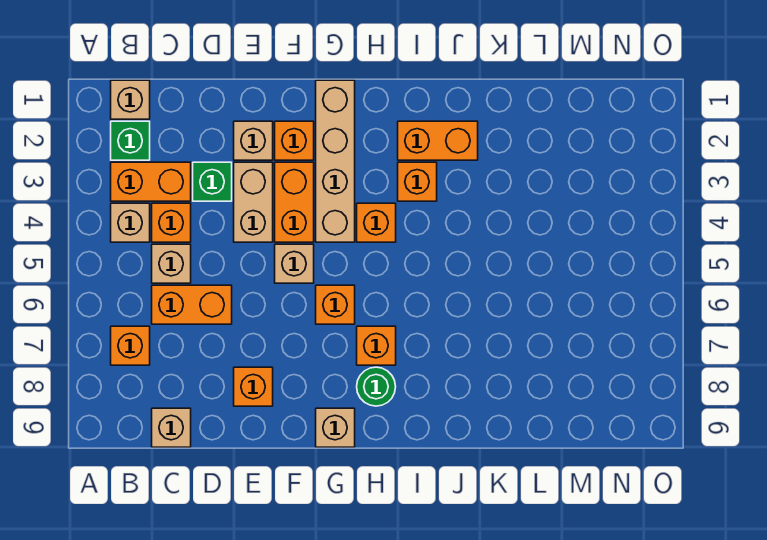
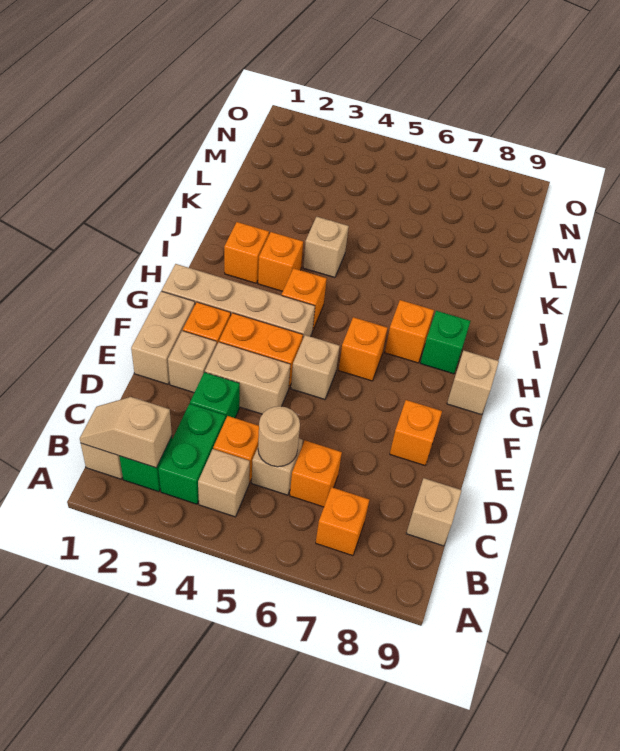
none -> tan slope B1:B2 level 2 top 2
orange brick B3:C3 level 1 -> green brick B3:C3 level 1
none -> tan round brick C5 level 2
orange brick C6:D6 level 1 -> orange brick C6 level 1
none -> tan brick E1:F1 level 1
green round brick H8 level 1 -> green brick H8 level 1
orange brick I2:J2 level 1 -> orange brick I2 level 1
none -> tan brick J4 level 1

